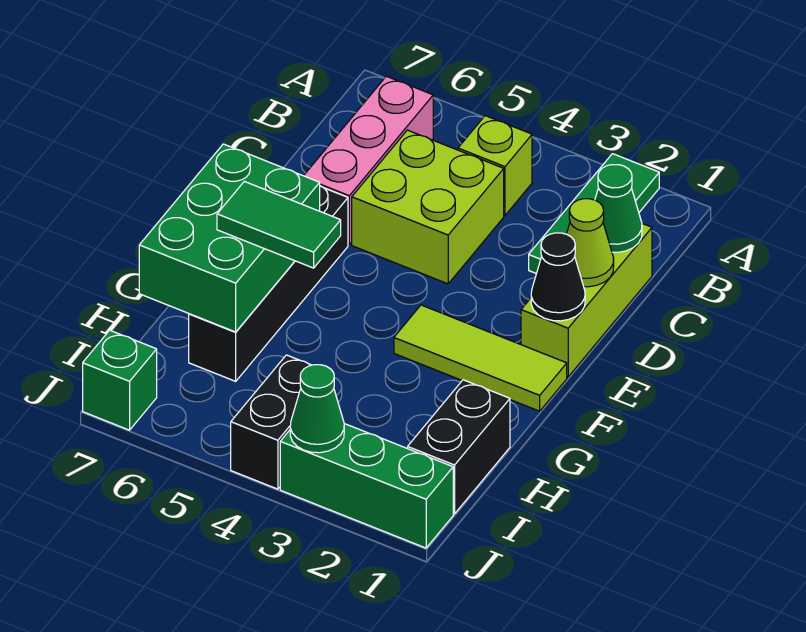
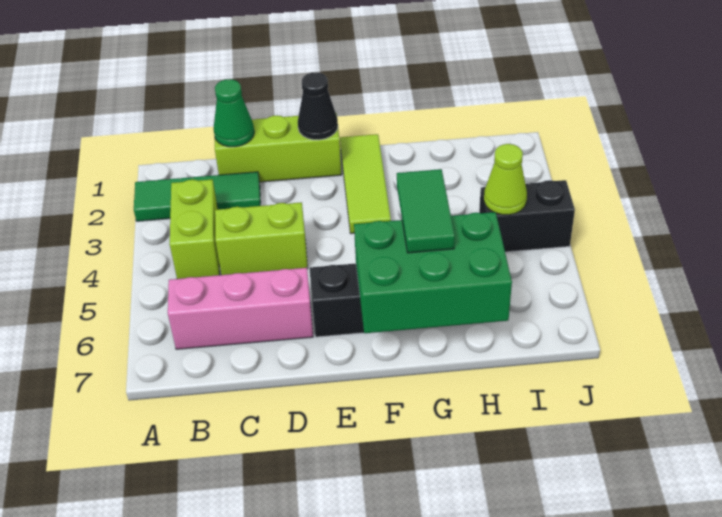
lime brick B4 level 1 -> lime brick B3:B4 level 1
lime brick C4:D5 level 1 -> lime brick C4:D4 level 1
lime cone D1 level 2 -> lime cone I4 level 2
black brick H1:I1 level 1 -> none
green brick J1:J3 level 1 -> none
green cone J3 level 2 -> none
green brick J7 level 1 -> none

